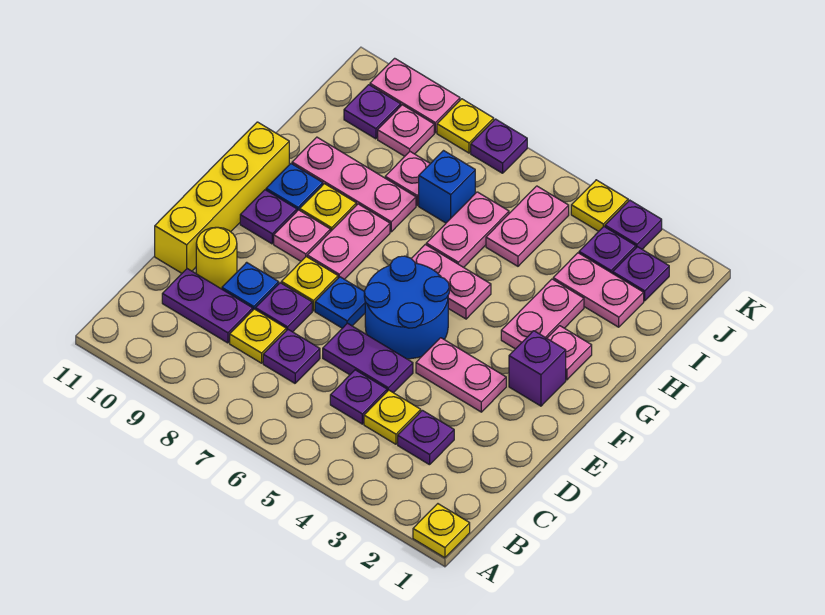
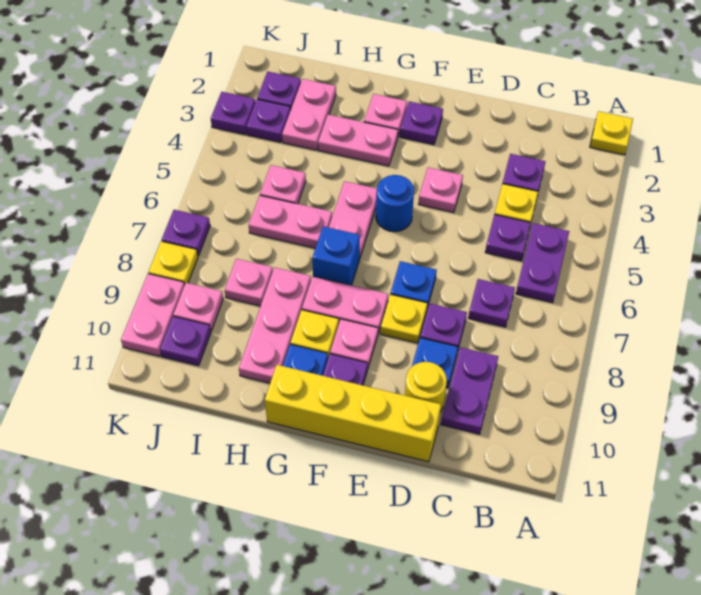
yellow plate C8 level 1 -> none
purple plate D5:D6 level 1 -> purple plate B5:B6 level 1
pink plate E3:E4 level 1 -> pink plate E4 level 1
blue round brick E5:F6 level 1 -> blue round brick F5 level 1
purple brick F2 level 1 -> purple plate F2 level 1
pink plate I5:J5 level 1 -> pink plate I5 level 1
blue brick I7 level 1 -> blue brick G7 level 1
yellow plate K4 level 1 -> none

